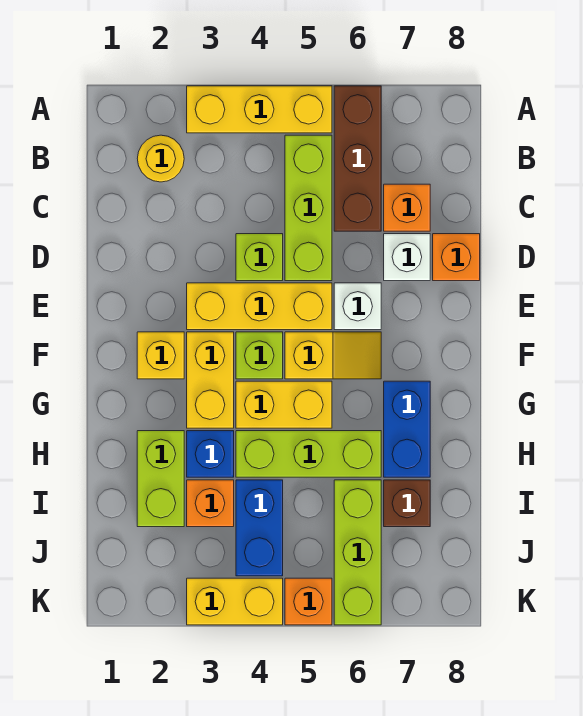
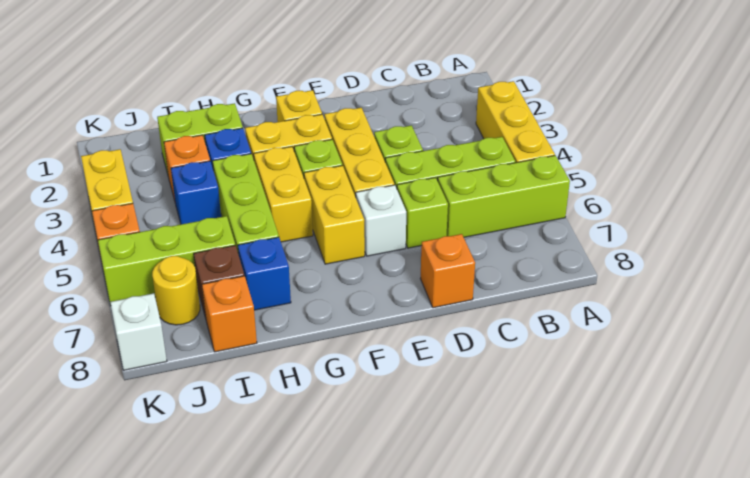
brown brick A6:C6 level 1 -> lime brick A6:C6 level 1
yellow round brick B2 level 1 -> yellow round brick J7 level 1
orange brick C7 level 1 -> orange brick I8 level 1
none -> lime brick D6 level 1
white brick D7 level 1 -> white brick K8 level 1
yellow slope F5:F6 level 1 top 5 -> yellow brick F5:F6 level 1
blue brick G7:H7 level 1 -> blue brick H7 level 1
blue brick I4:J4 level 1 -> blue brick I4 level 1

